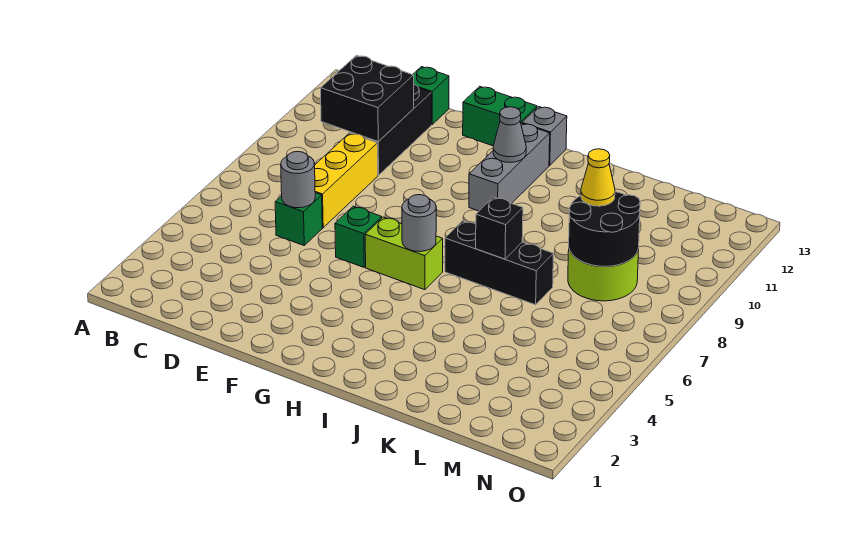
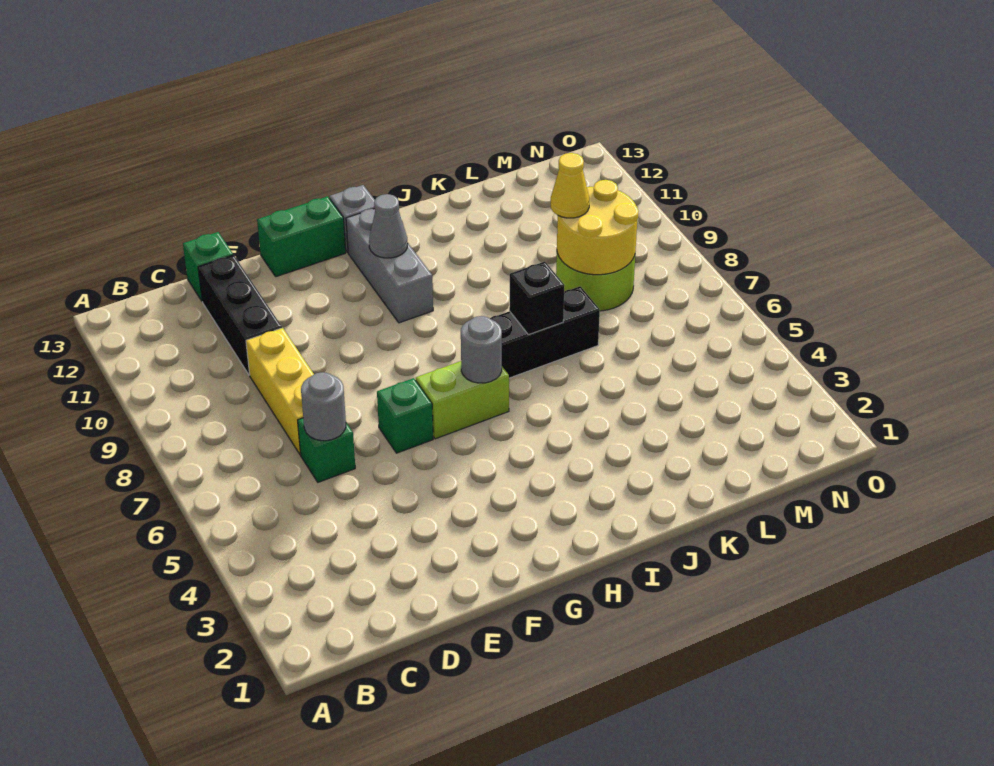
black brick C10:D11 level 2 -> none
black round brick L8:M9 level 2 -> yellow round brick L8:M9 level 2

